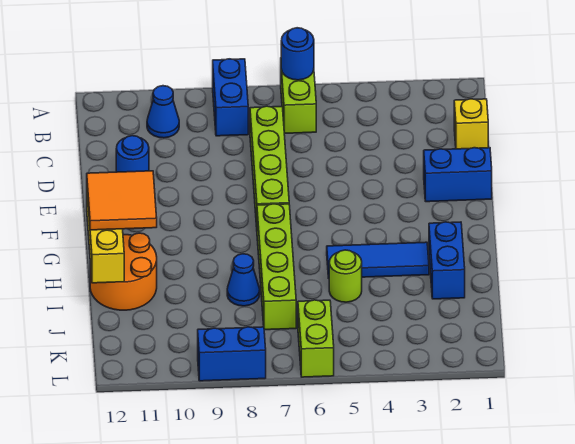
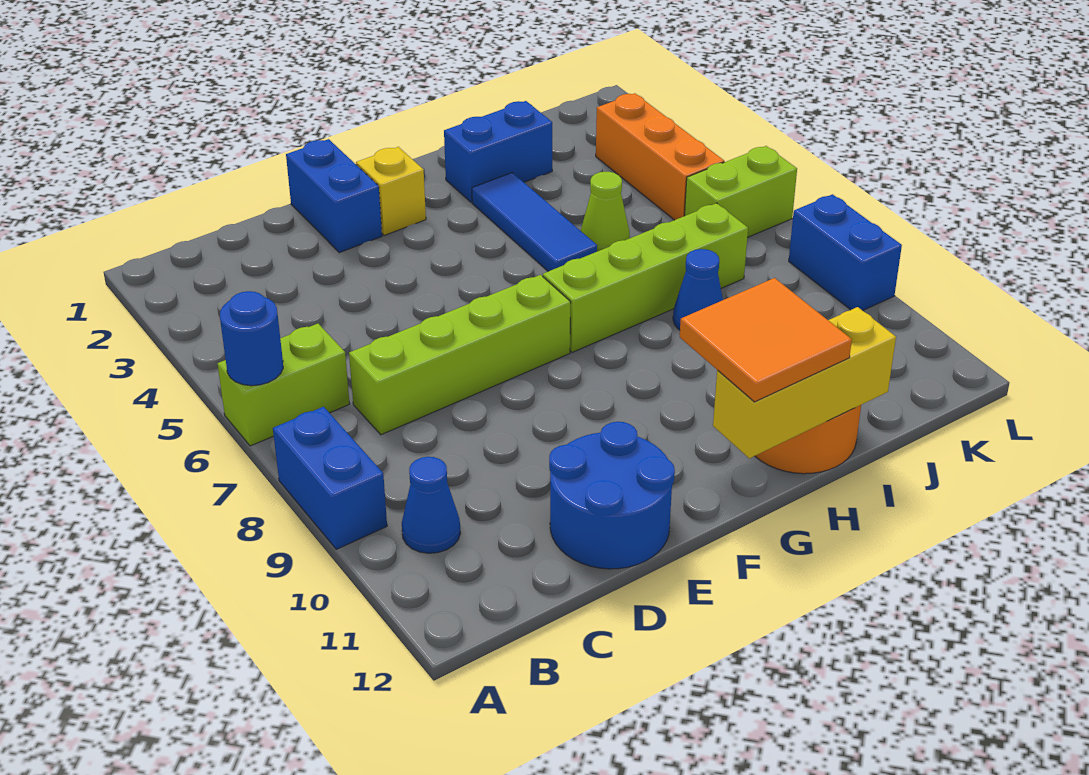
blue brick A8:B8 level 1 -> blue brick A8:A9 level 1
yellow brick C1 level 1 -> yellow brick F2 level 1
blue round brick D11 level 1 -> blue round brick D11:E12 level 1
lime round brick I5 level 1 -> lime cone I5 level 1
none -> orange brick K3:K5 level 1

